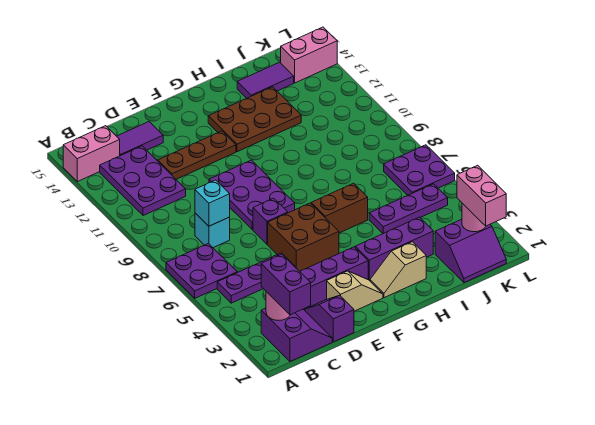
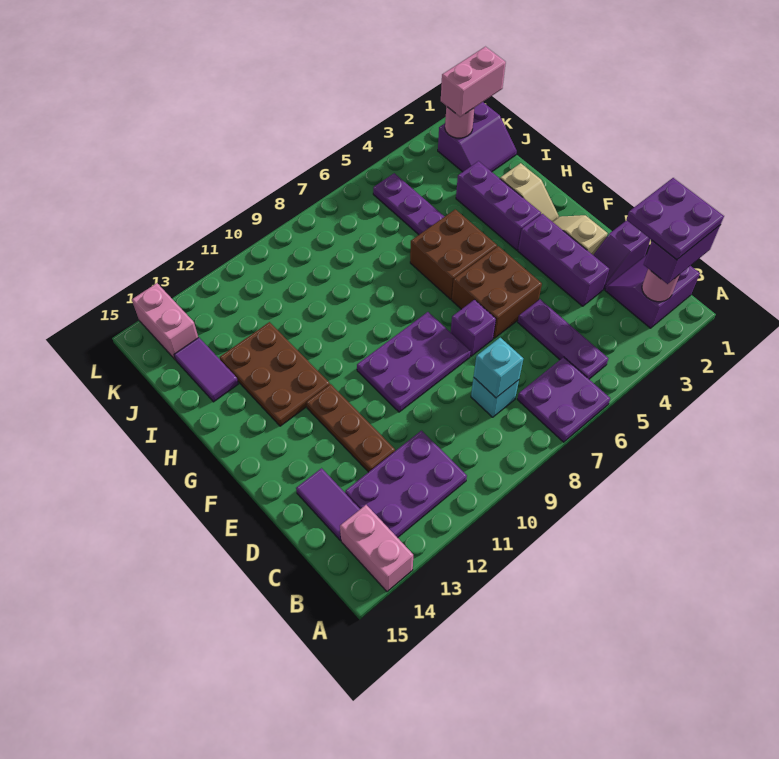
brown brick G6:H6 level 1 -> brown brick G5:H6 level 1
purple slope J1:K2 level 1 top 2 -> purple slope J1:K2 level 1 top K
purple plate K6:L7 level 1 -> purple plate B1:C2 level 4

